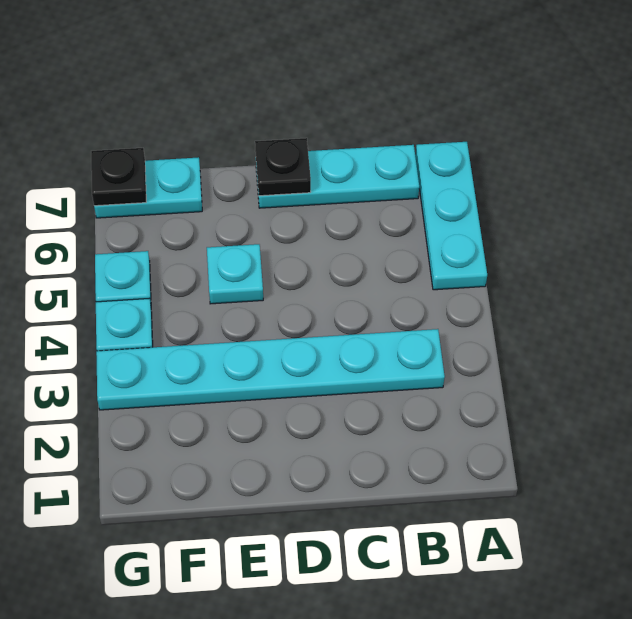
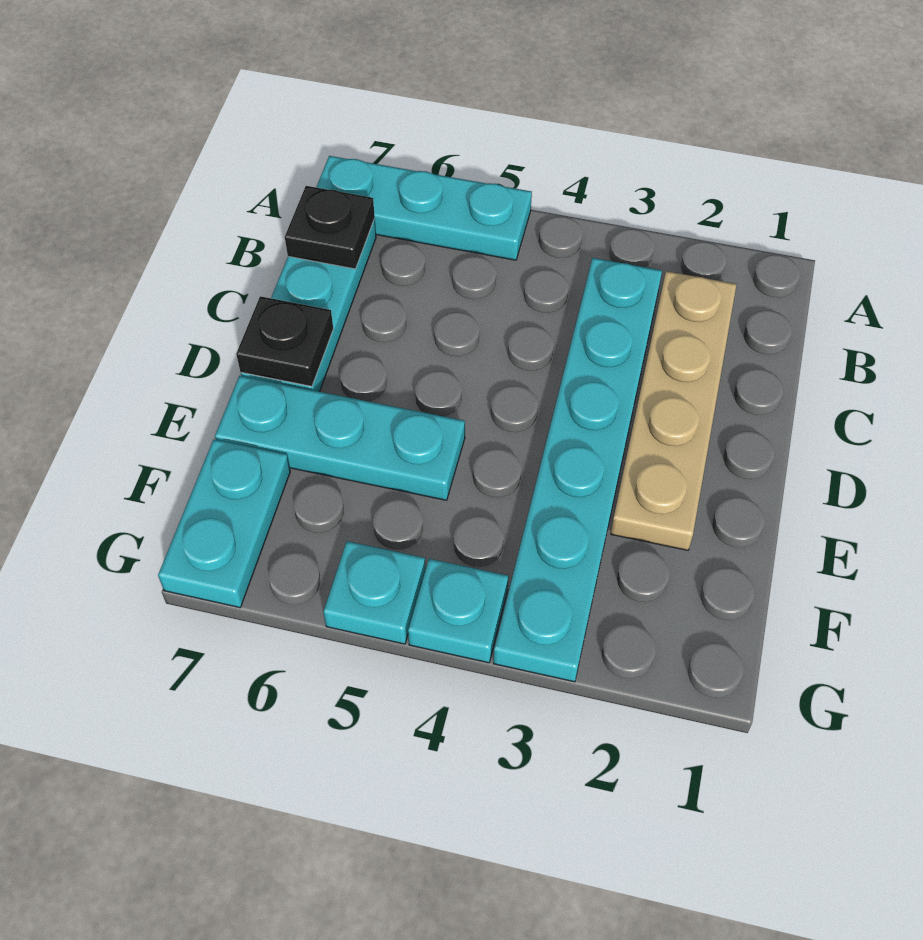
none -> tan plate B2:E2 level 1
cyan plate E5 level 1 -> cyan plate E5:E7 level 1
black plate G7 level 2 -> black plate B7 level 2

